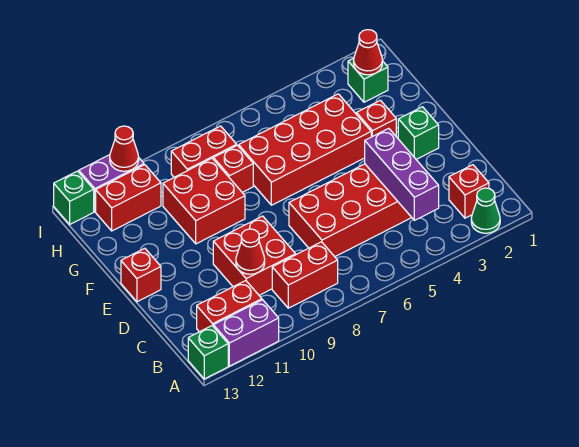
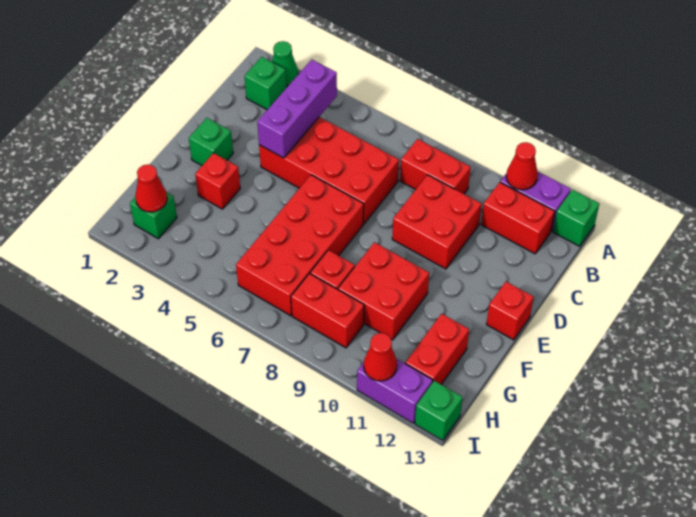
red brick B2 level 1 -> green brick B2 level 1
red cone C10 level 2 -> red cone A11 level 2
red brick F4:G7 level 1 -> red brick E6:H7 level 1
red brick H11:H12 level 1 -> red brick G12:H12 level 1

